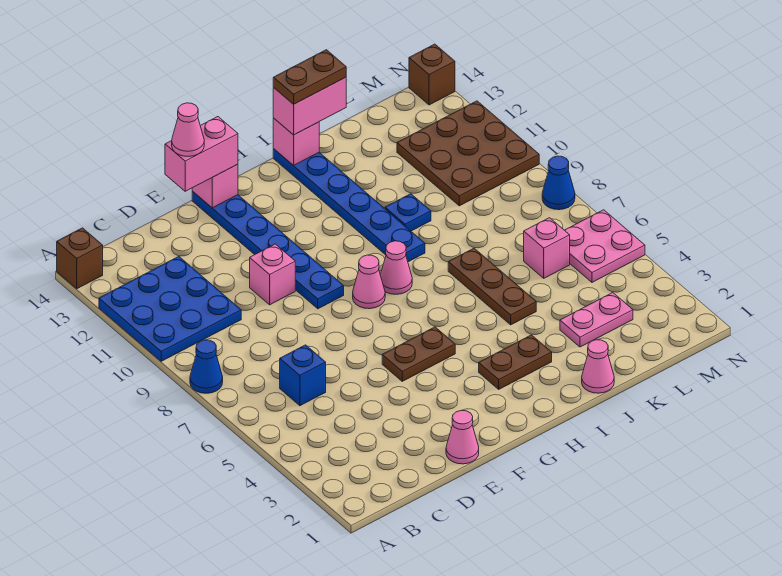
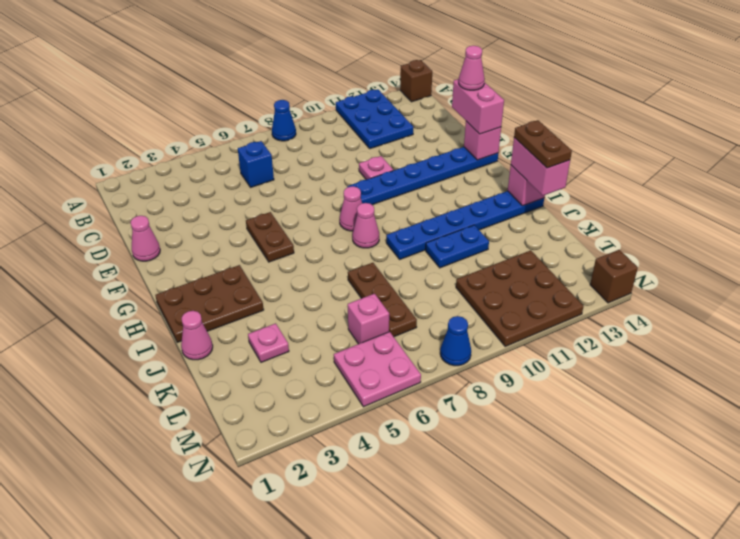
blue plate A10:C12 level 1 -> blue plate A11:C12 level 1
pink brick E10 level 1 -> pink plate E10 level 1
brown plate H3:I3 level 1 -> brown plate H1:I3 level 1
brown plate J5:J7 level 1 -> brown plate J7:L7 level 1
blue plate J10 level 1 -> blue plate J10:J11 level 1
pink plate K3:L3 level 1 -> pink plate K3 level 1

